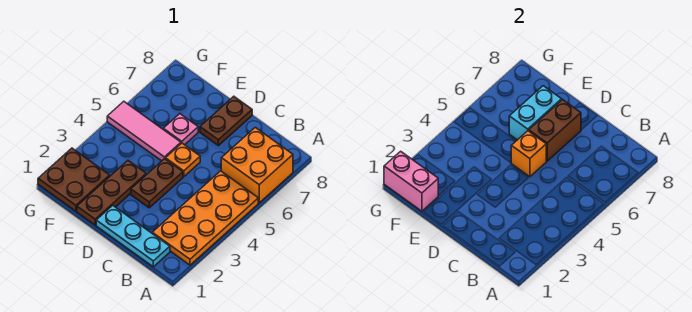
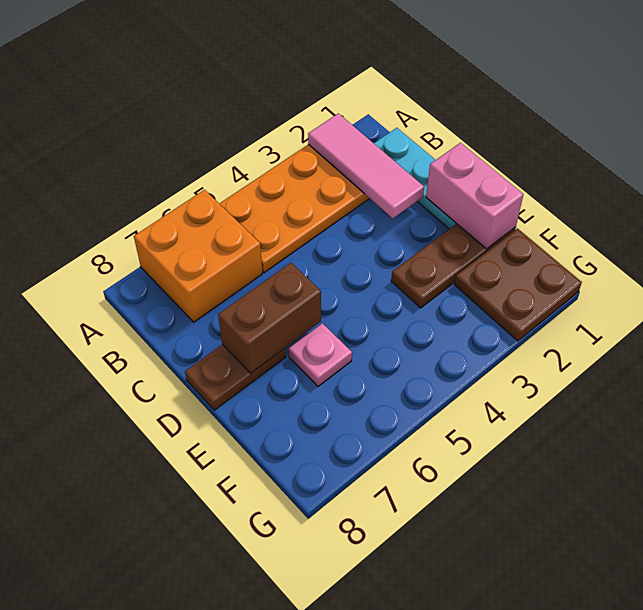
brown plate D3:D4 level 1 -> none
orange plate D5 level 1 -> none
orange brick D5 level 2 -> none
pink tile E5:G5 level 1 -> pink tile A2:C2 level 2
cyan brick E6:E7 level 2 -> none
pink brick F1:G1 level 2 -> pink brick D1:E1 level 2

